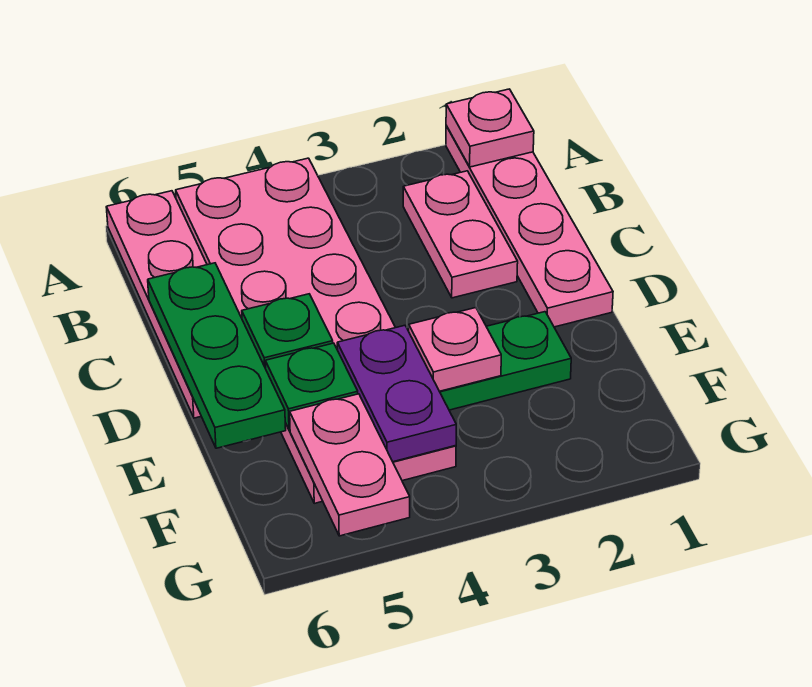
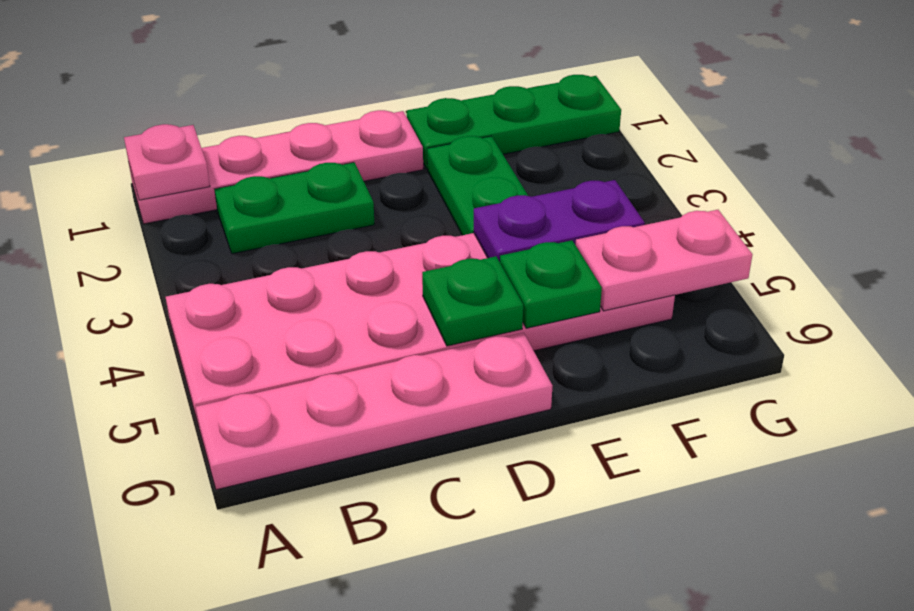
pink plate B2:C2 level 1 -> green plate B2:C2 level 1
green plate C6:E6 level 2 -> green plate E1:G1 level 1
pink plate E3 level 2 -> none

